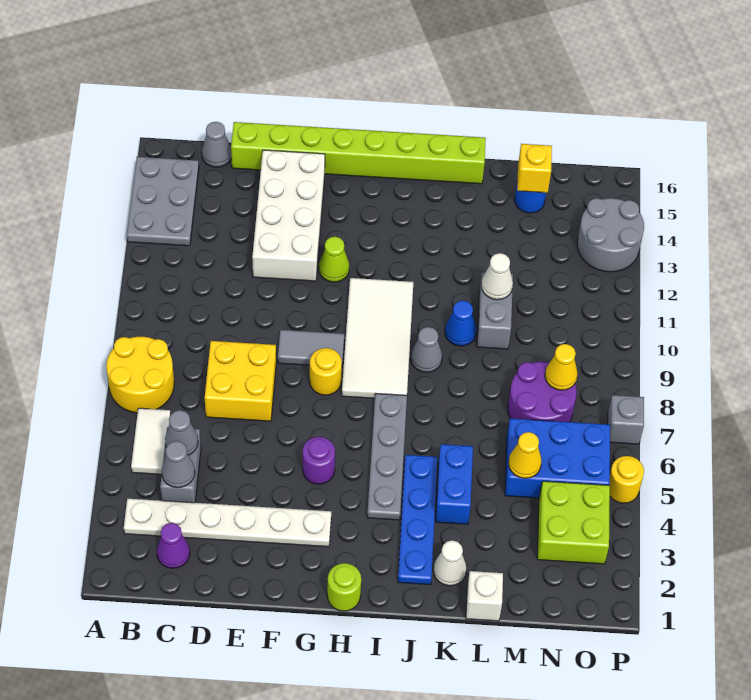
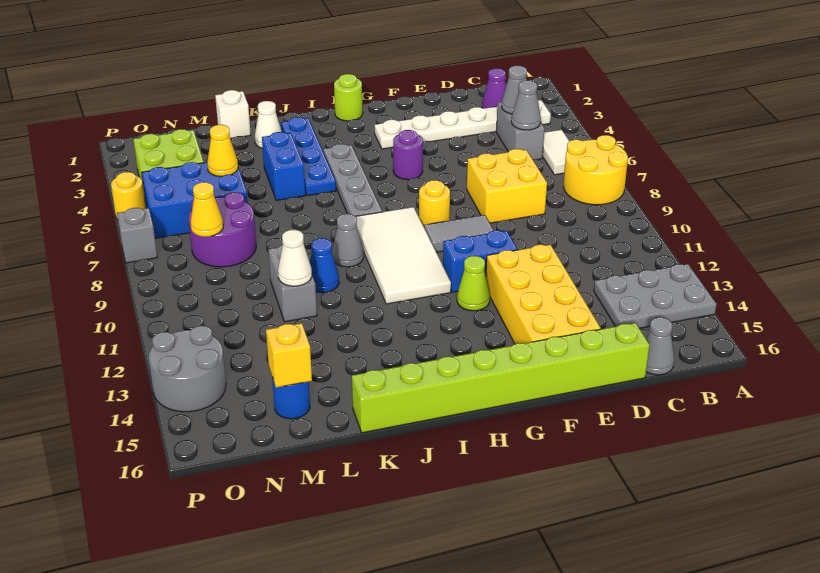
grey plate A13:B15 level 1 -> grey plate A13:C14 level 1
white brick E12:F15 level 1 -> yellow brick E12:F15 level 1
none -> blue brick F11:G11 level 1

